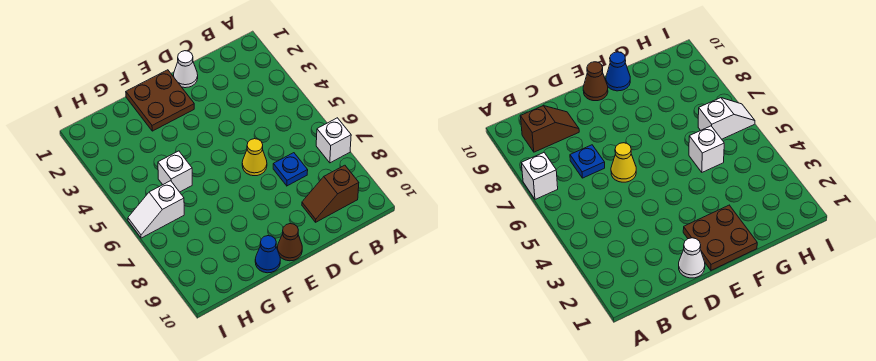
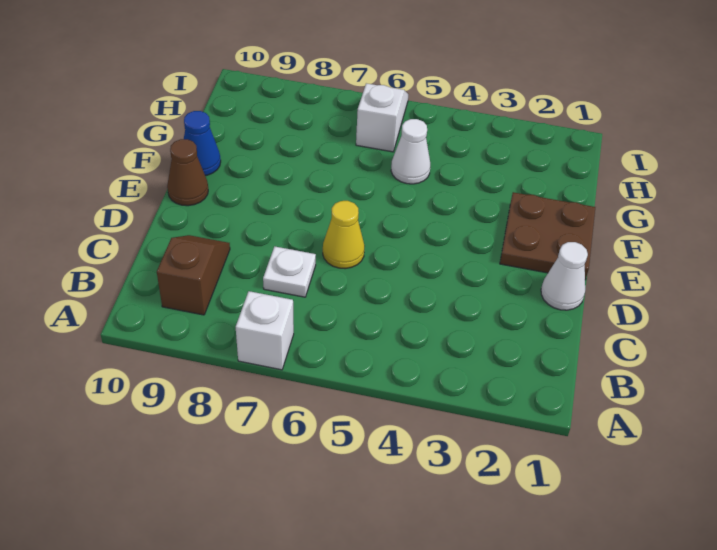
blue plate C7 level 1 -> white plate C7 level 1
white brick G5 level 1 -> white cone G5 level 1

